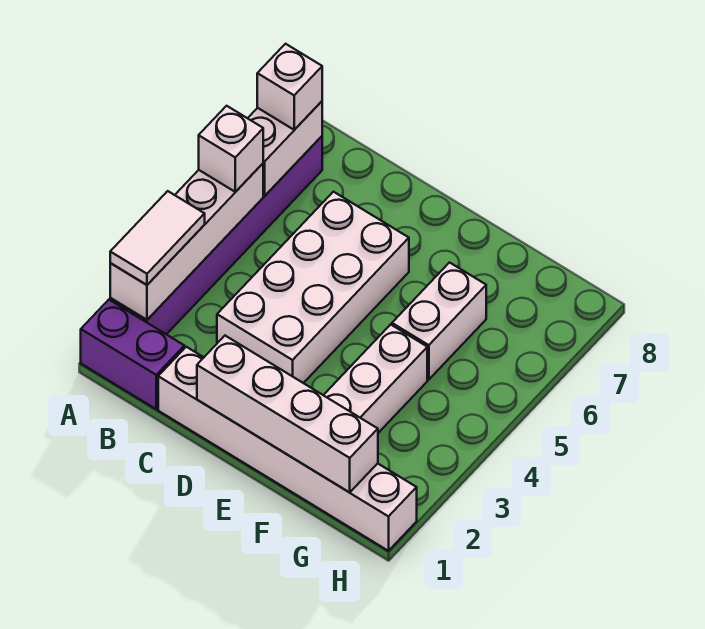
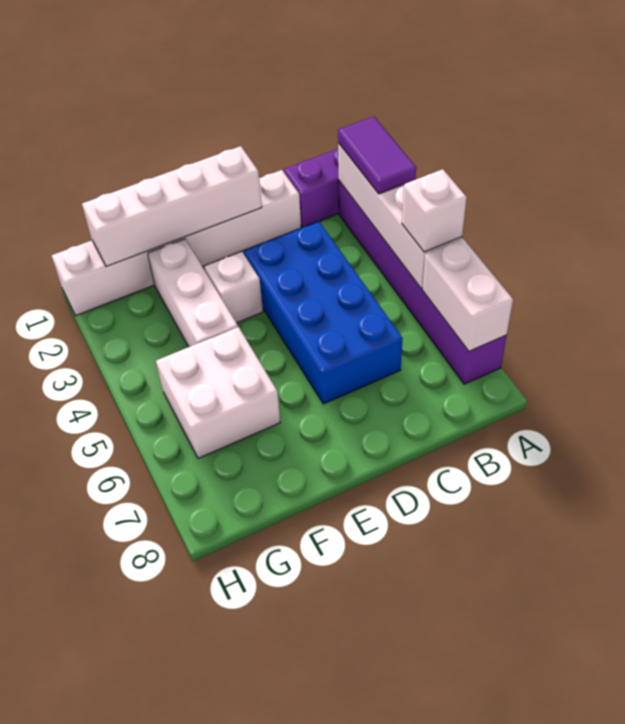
white tile A2:A3 level 3 -> purple tile A2:A3 level 3
white brick A7 level 3 -> white brick E3 level 1
white brick C3:D6 level 1 -> blue brick C3:D6 level 1
white brick F5:F6 level 1 -> white brick F5:G6 level 1

